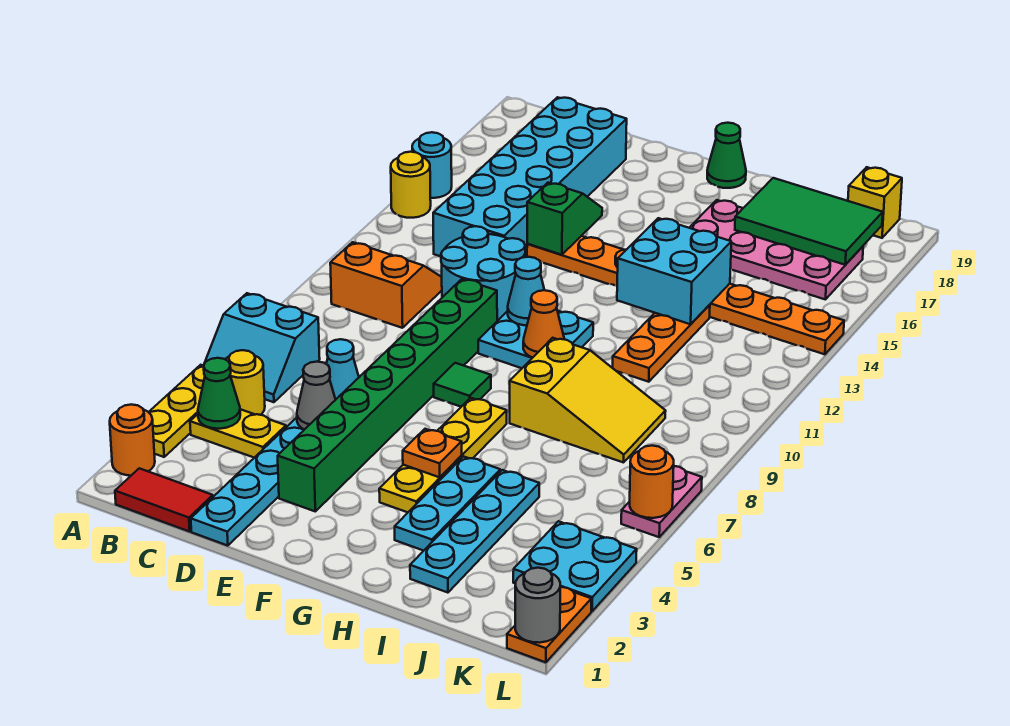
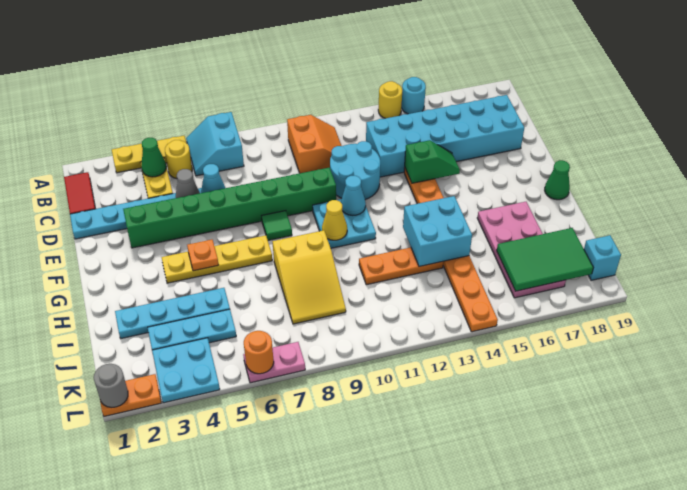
orange round brick A2 level 1 -> none
orange cone G10 level 2 -> yellow cone G10 level 2
cyan plate H3:H5 level 1 -> cyan plate J3:J5 level 1
green tile I17:K18 level 2 -> green tile J16:K18 level 2
yellow brick K19 level 1 -> cyan brick K19 level 1

